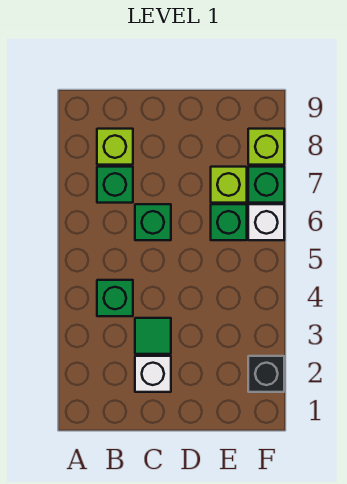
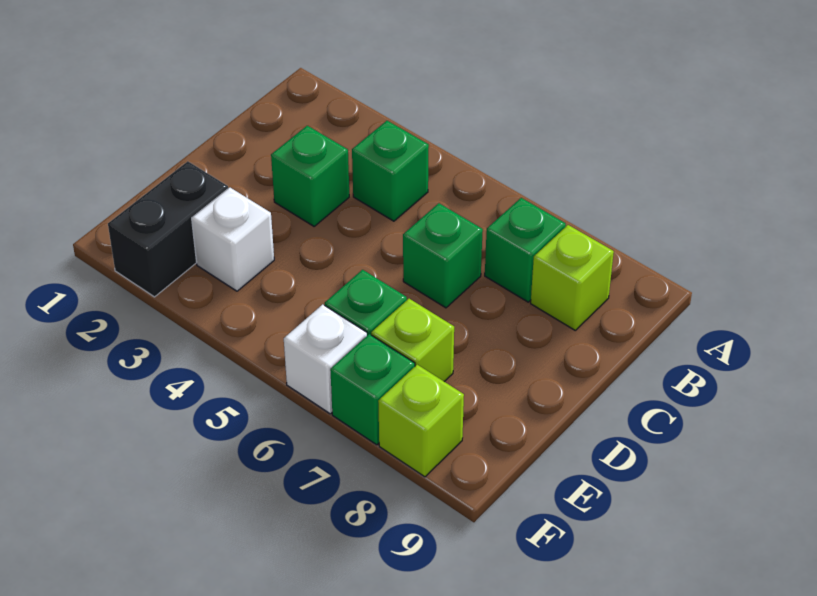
white brick C2 level 1 -> white brick E3 level 1
green tile C3 level 1 -> green brick C3 level 1
black brick F2 level 1 -> black brick E2:F2 level 1

